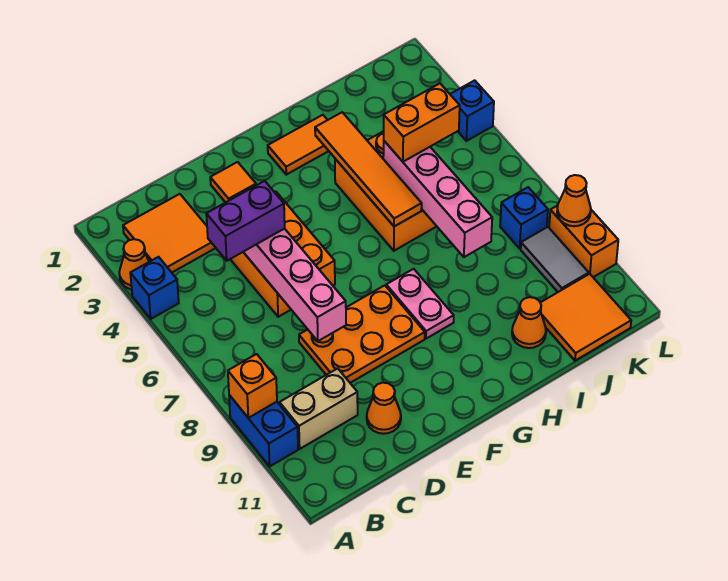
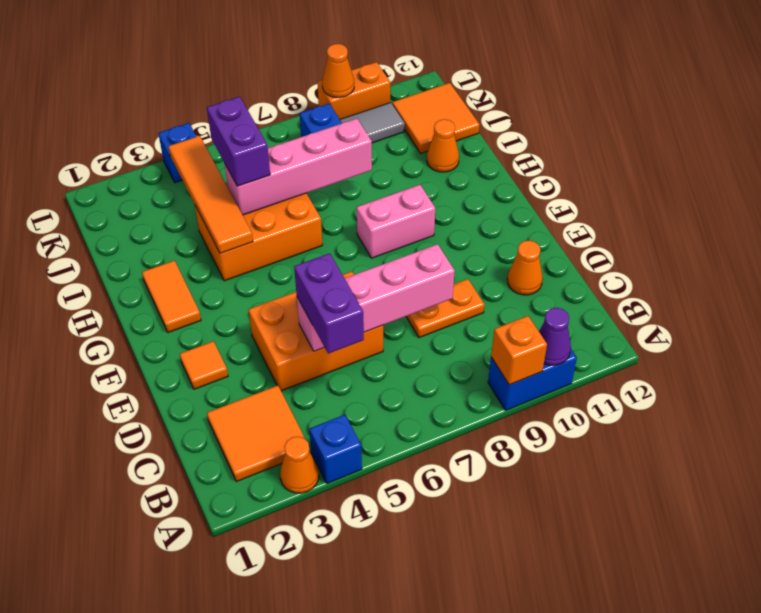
none -> purple cone A10 level 2
tan brick B10:C10 level 1 -> none
orange plate D8:F9 level 1 -> orange plate D8:D9 level 1
pink plate G8:G9 level 1 -> pink brick G8:G9 level 1
orange tile H3:H6 level 2 -> orange tile H4:K4 level 2
orange brick I5:J5 level 3 -> purple brick I5:J5 level 3

